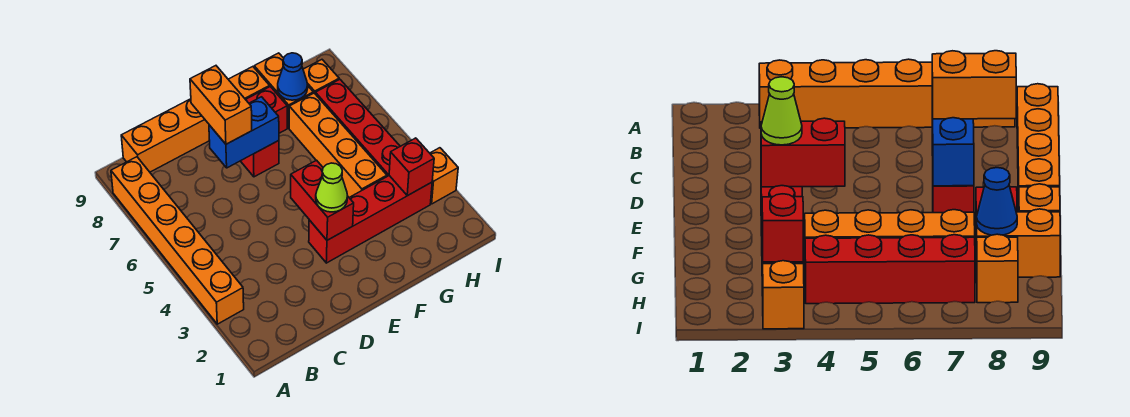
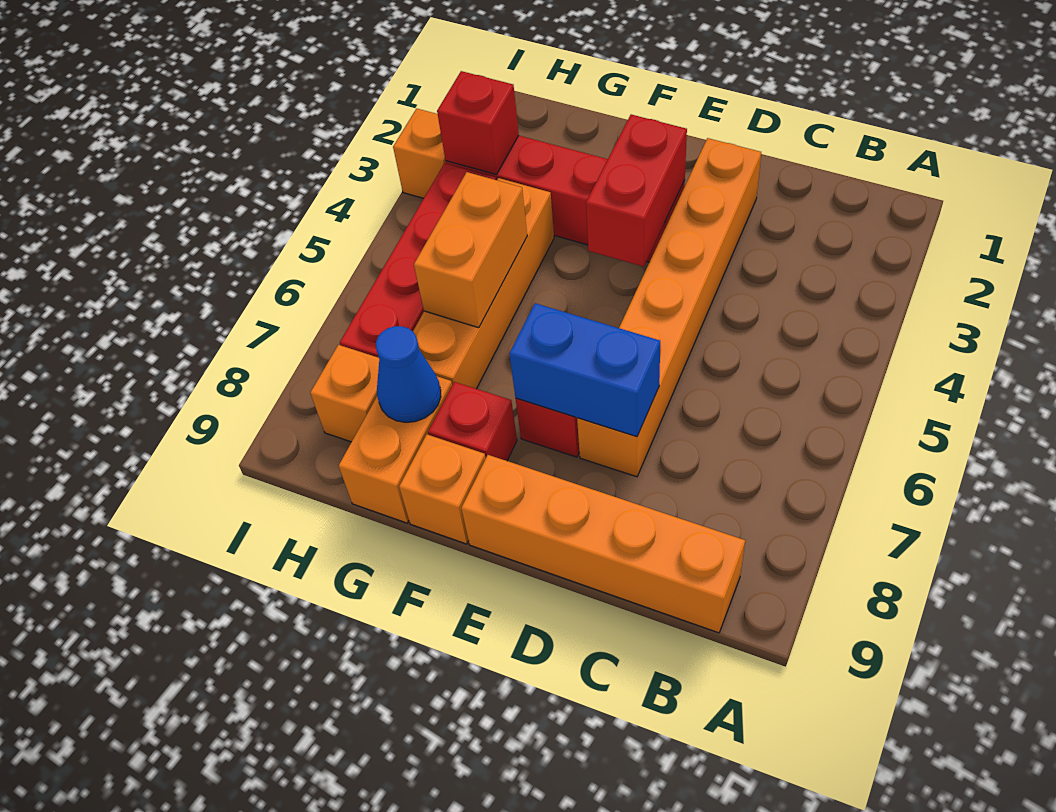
orange brick A3:A8 level 1 -> orange brick D2:D7 level 1
orange brick D7:D8 level 3 -> orange brick G5:G6 level 2
lime cone E3 level 3 -> none

